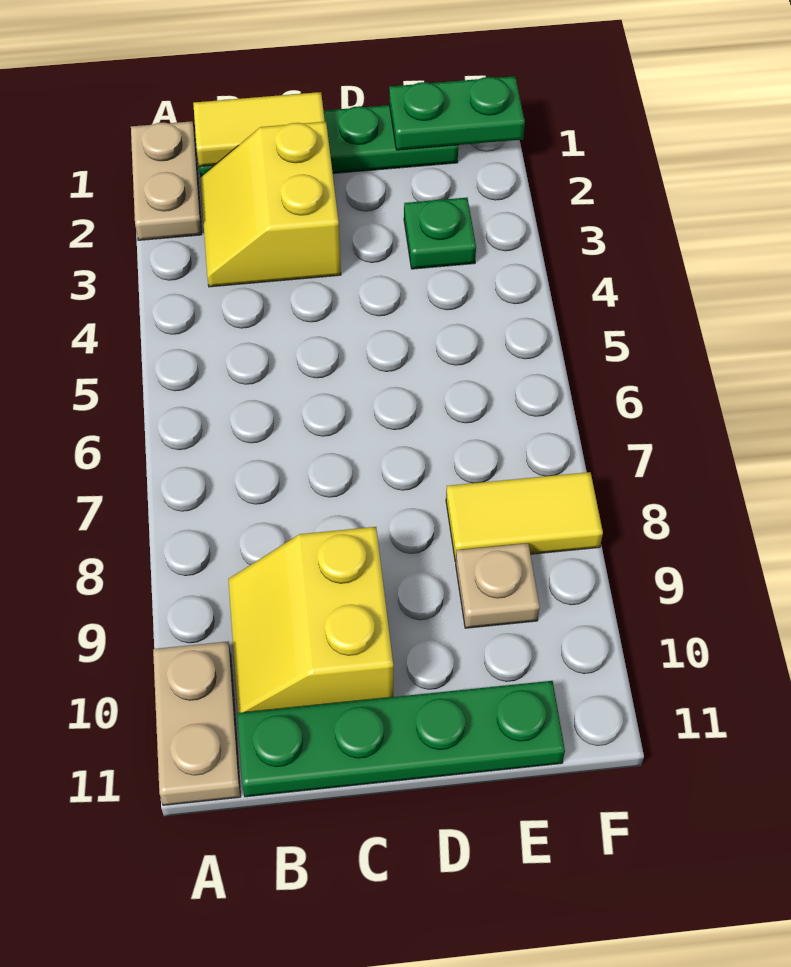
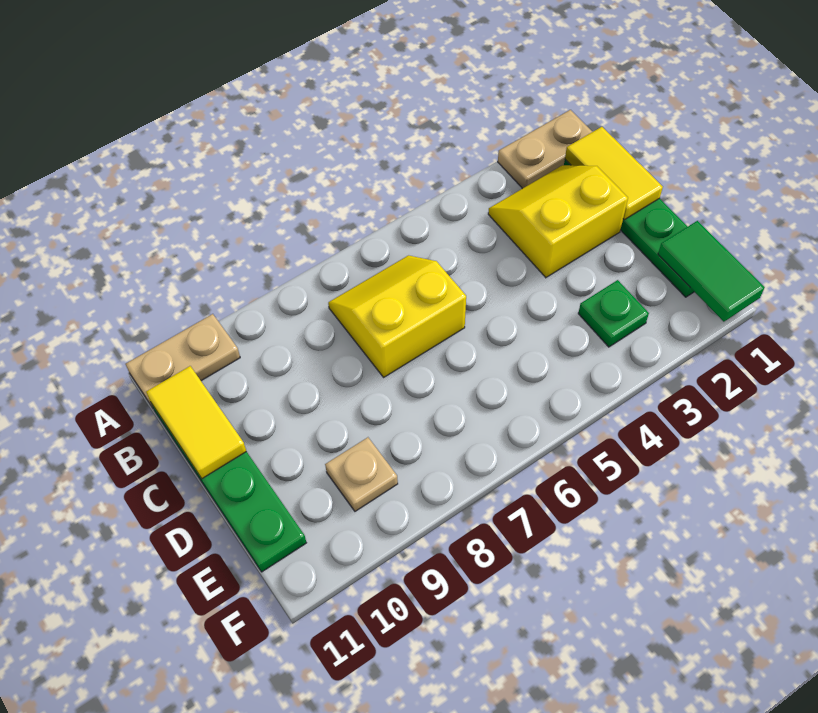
yellow slope B9:C10 level 1 top C -> yellow slope B6:C7 level 1 top C
green plate E1:F1 level 2 -> green tile E1:F1 level 2
yellow tile E8:F8 level 1 -> yellow tile B11:C11 level 2

